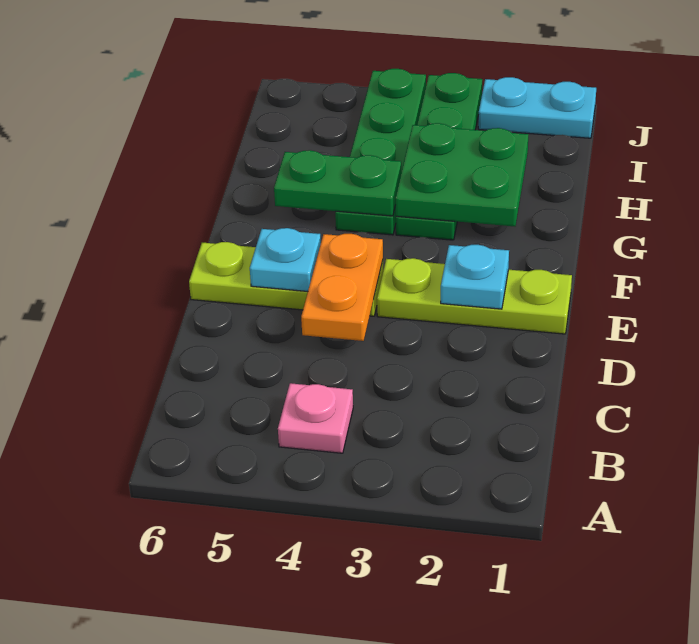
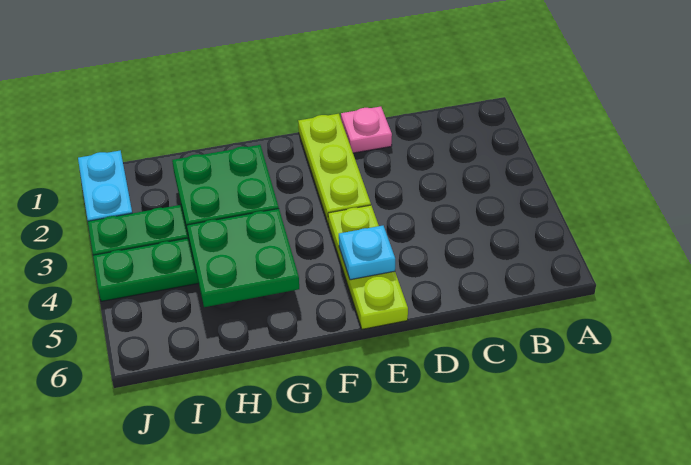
pink plate B4 level 1 -> pink plate D1 level 1
orange plate D4:E4 level 2 -> none
cyan plate E2 level 2 -> none
green plate G4:G5 level 2 -> green plate G4:H5 level 2

